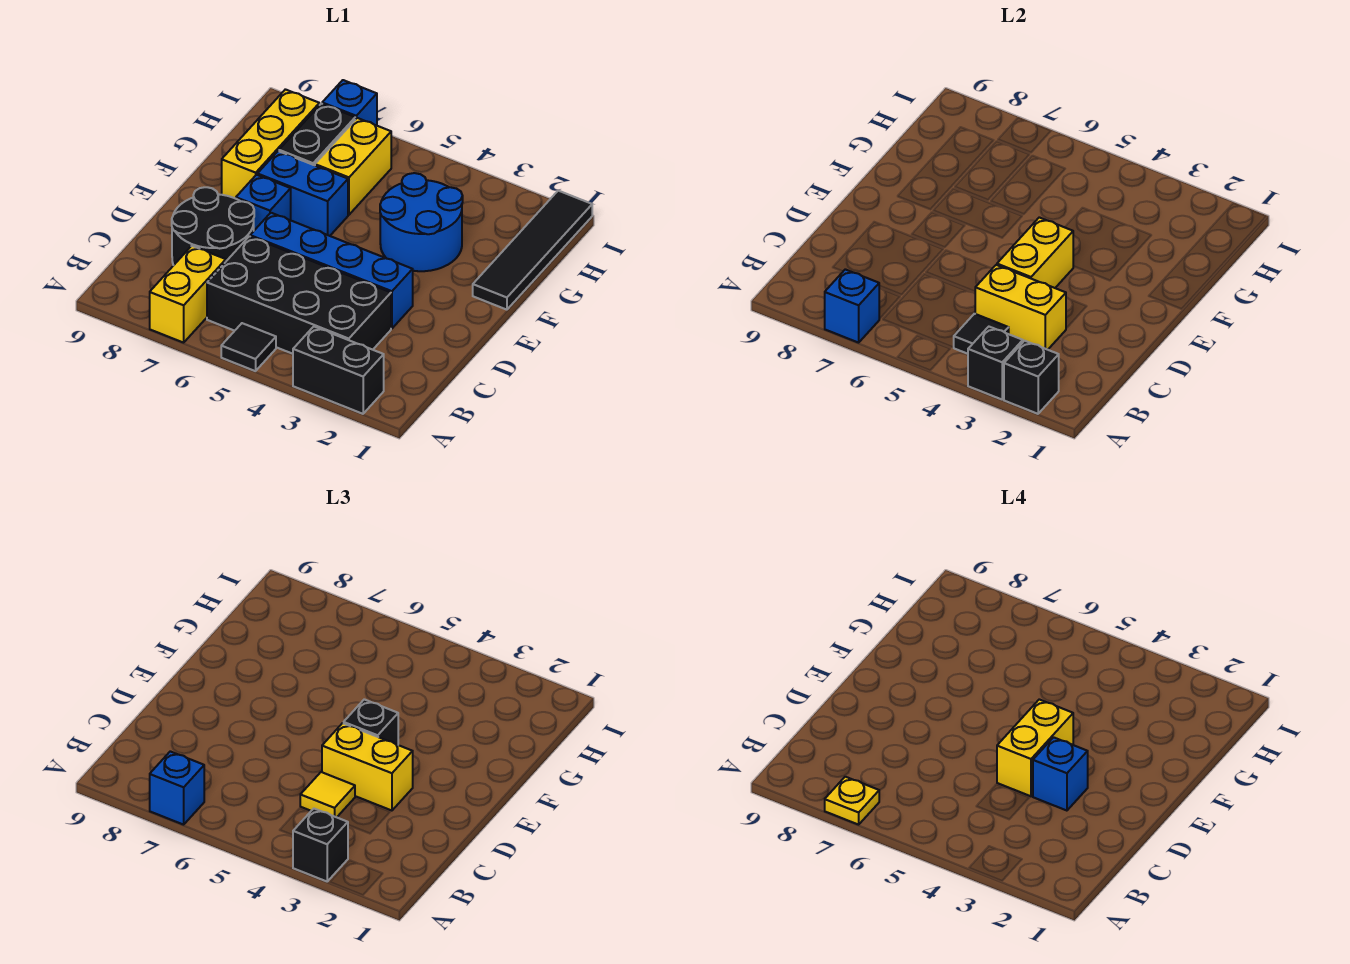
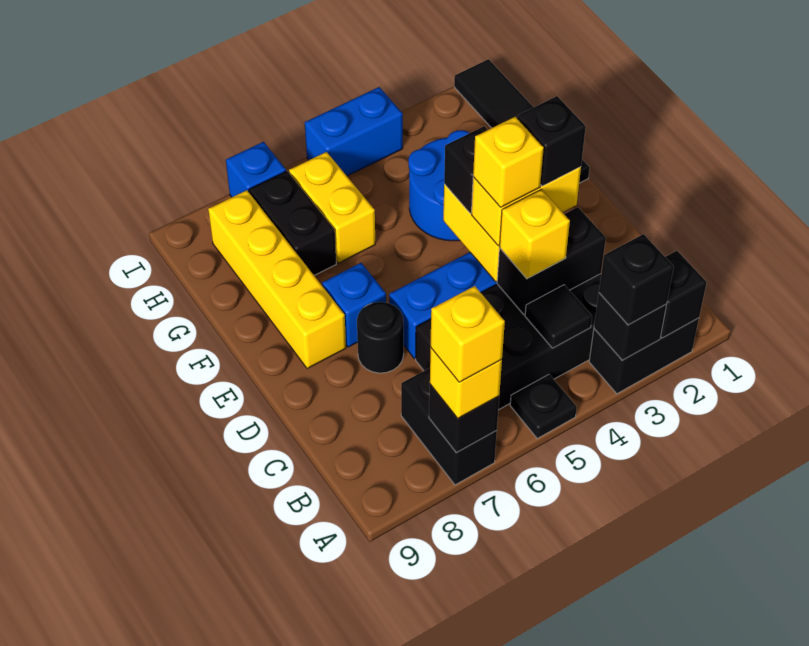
black tile A5 level 1 -> black plate A5 level 1
yellow brick A7:B7 level 1 -> black brick A7:B7 level 1
blue brick A7 level 2 -> black brick A7 level 2
blue brick A7 level 3 -> yellow brick A7 level 3
yellow plate A7 level 4 -> yellow brick A7 level 4
yellow brick C3:C4 level 2 -> black brick C3:C4 level 2
yellow tile C4 level 3 -> yellow brick C4 level 3
black round brick C7:D8 level 1 -> black round brick D7 level 1
blue brick D3 level 4 -> black brick D3 level 4
yellow brick D4:E4 level 4 -> yellow brick D4 level 4
blue brick F6:F7 level 1 -> blue brick I4:I5 level 1
yellow brick F8:H8 level 1 -> yellow brick E8:H8 level 1

